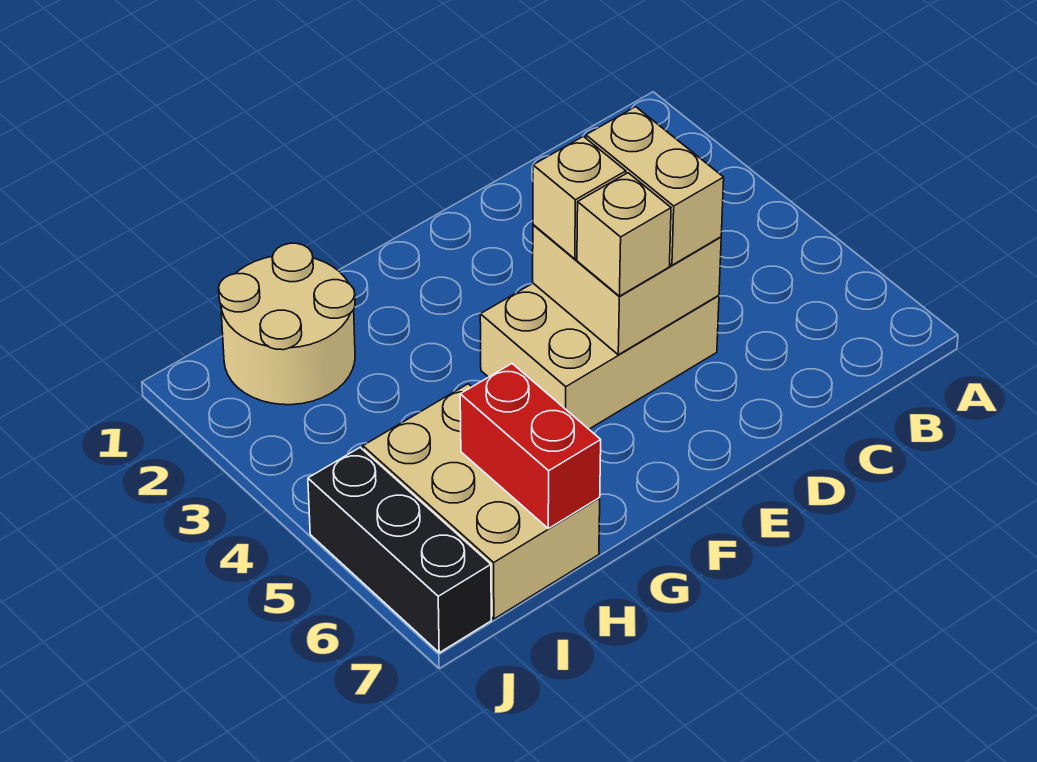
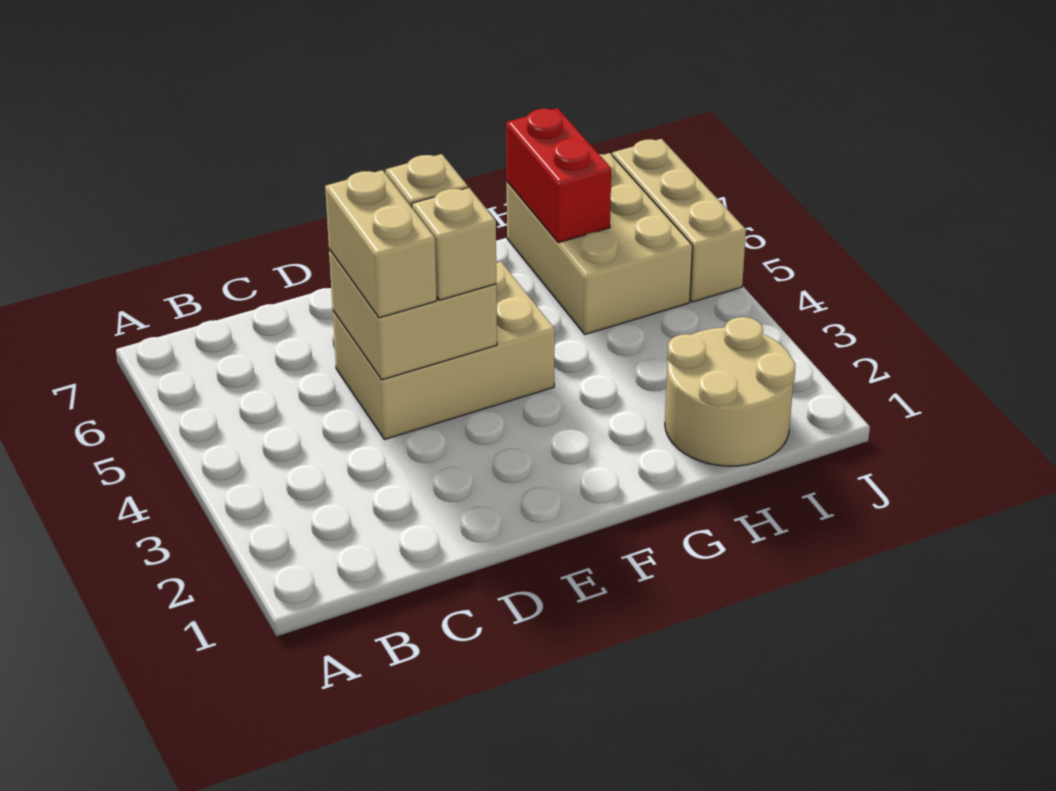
black brick J5:J7 level 1 -> tan brick J5:J7 level 1

